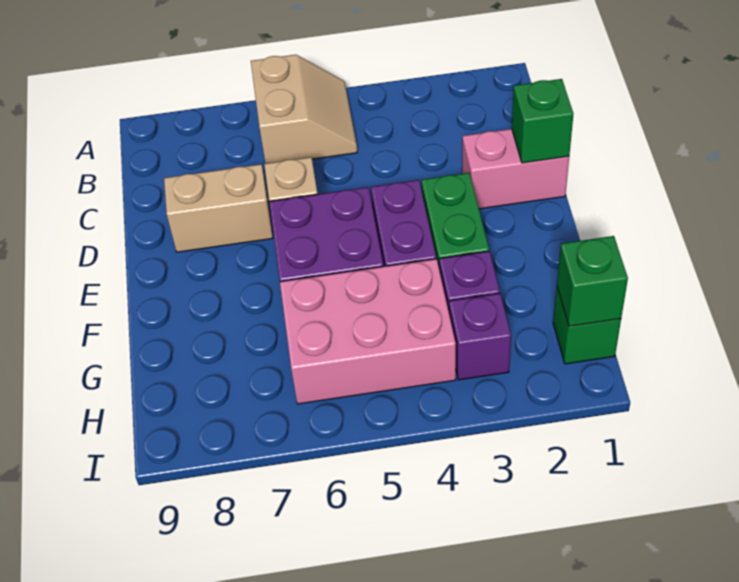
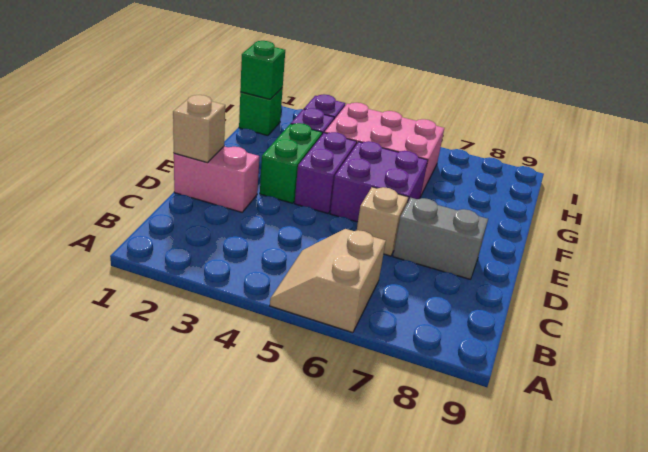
green brick D1 level 2 -> tan brick D1 level 2
tan brick D7:D8 level 1 -> grey brick D7:D8 level 1

